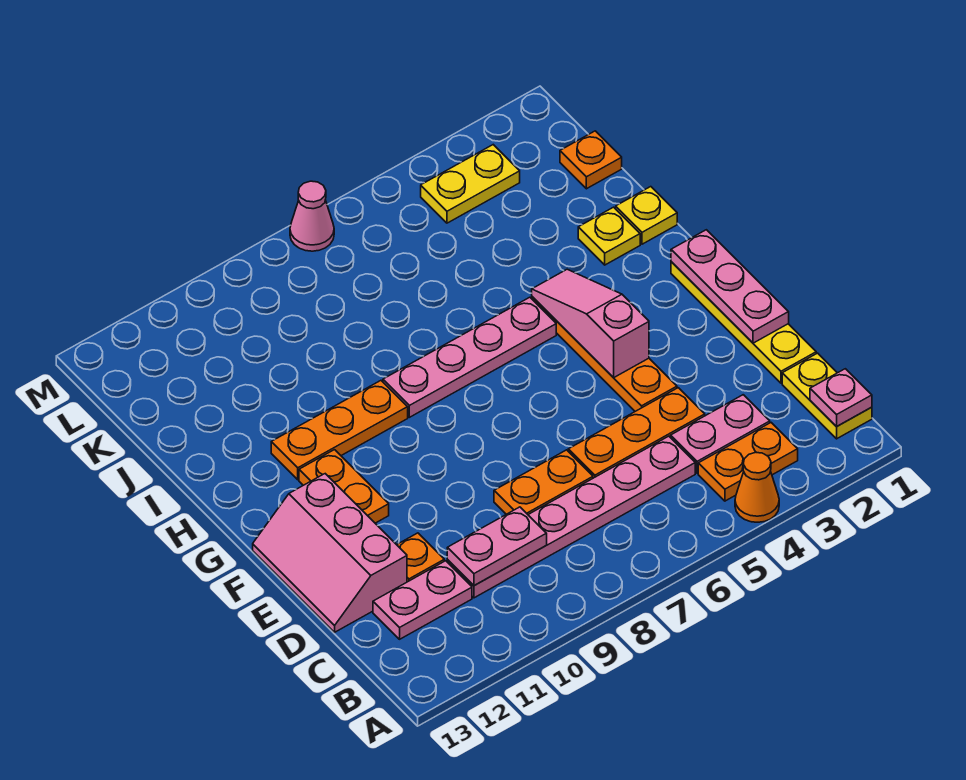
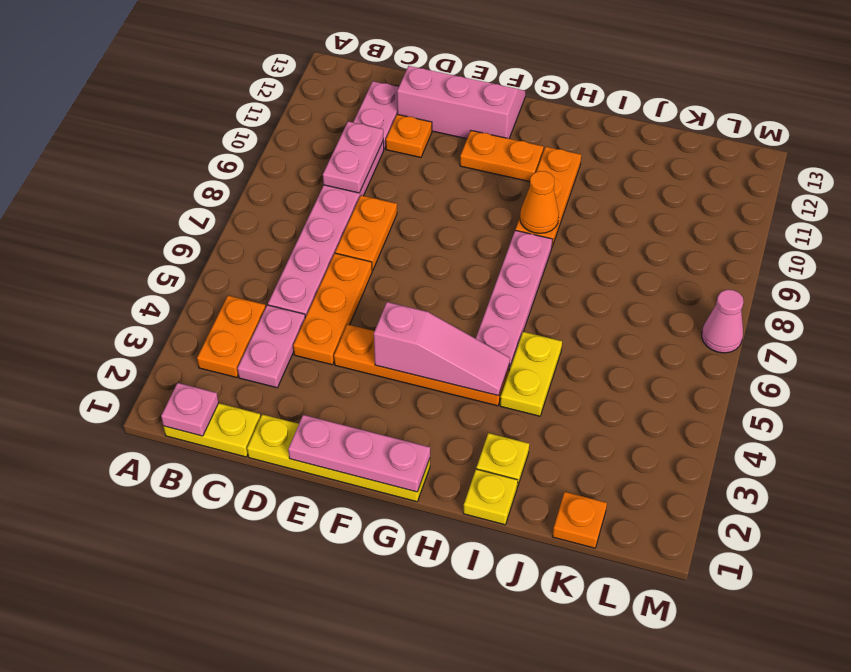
orange cone A4 level 1 -> orange cone H9 level 2
yellow plate L3:L4 level 1 -> yellow plate I4:I5 level 1

